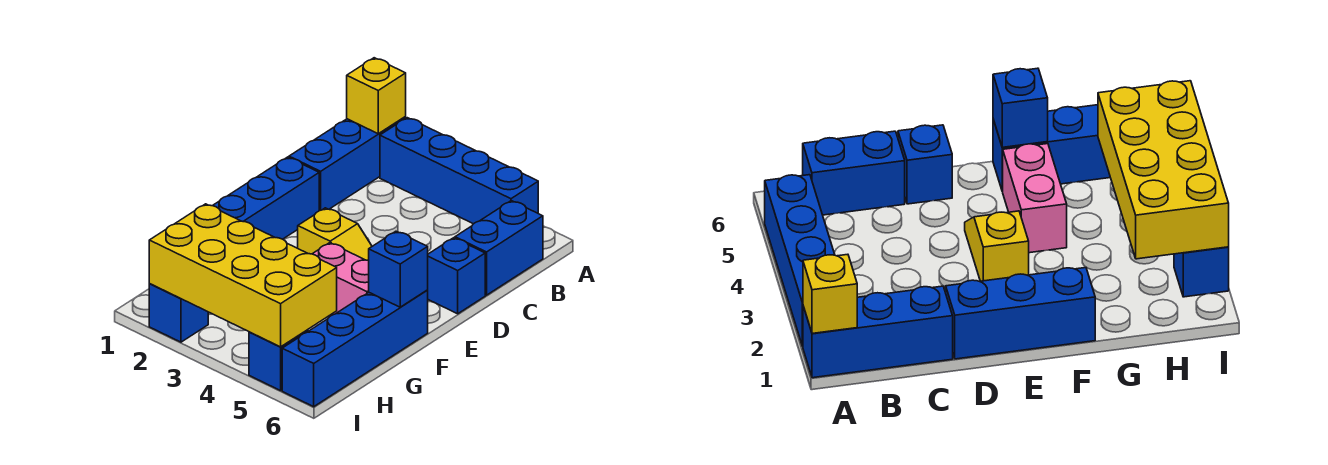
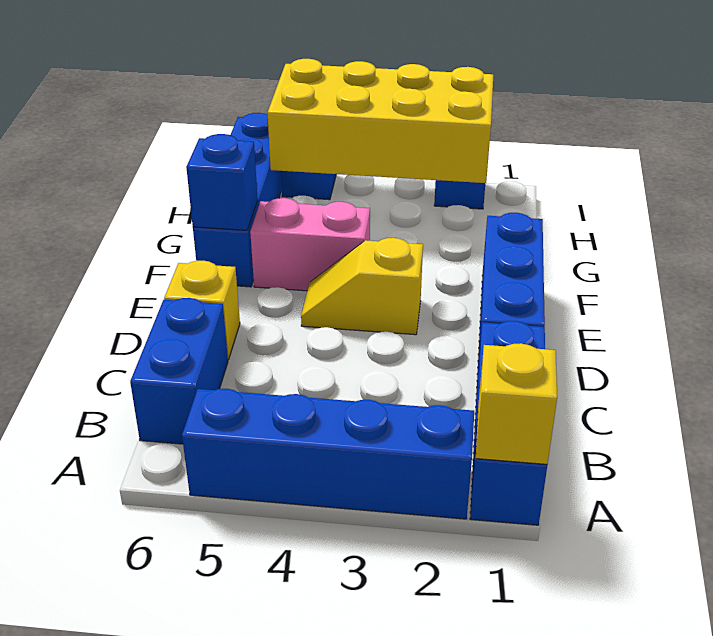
blue brick D6 level 1 -> yellow brick D6 level 1

